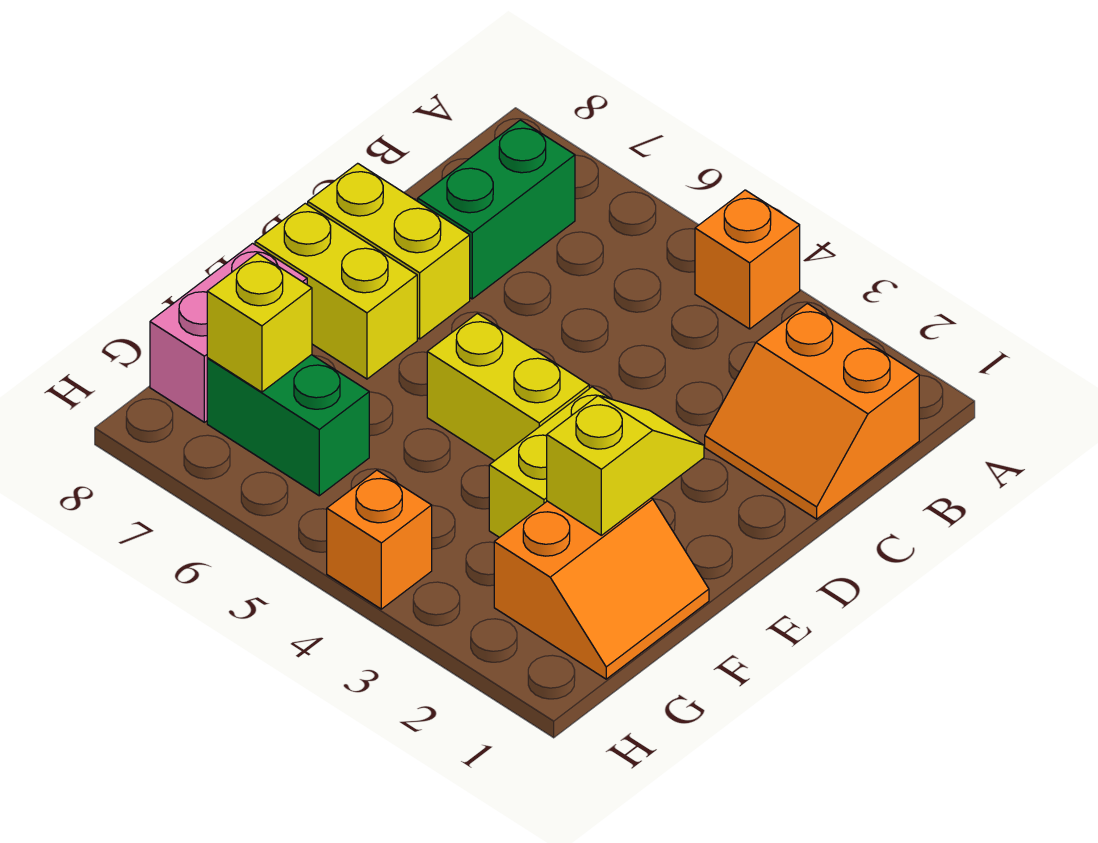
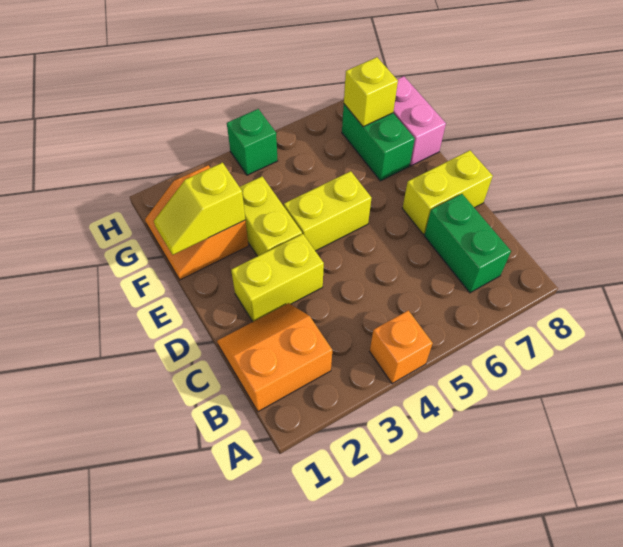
yellow slope E2:F2 level 2 top F -> yellow slope F1:F2 level 2 top 2
yellow brick E7:E8 level 1 -> yellow brick D2:D3 level 1
green brick G6:G7 level 1 -> green brick F7:G7 level 1
orange brick H4 level 1 -> green brick H4 level 1

